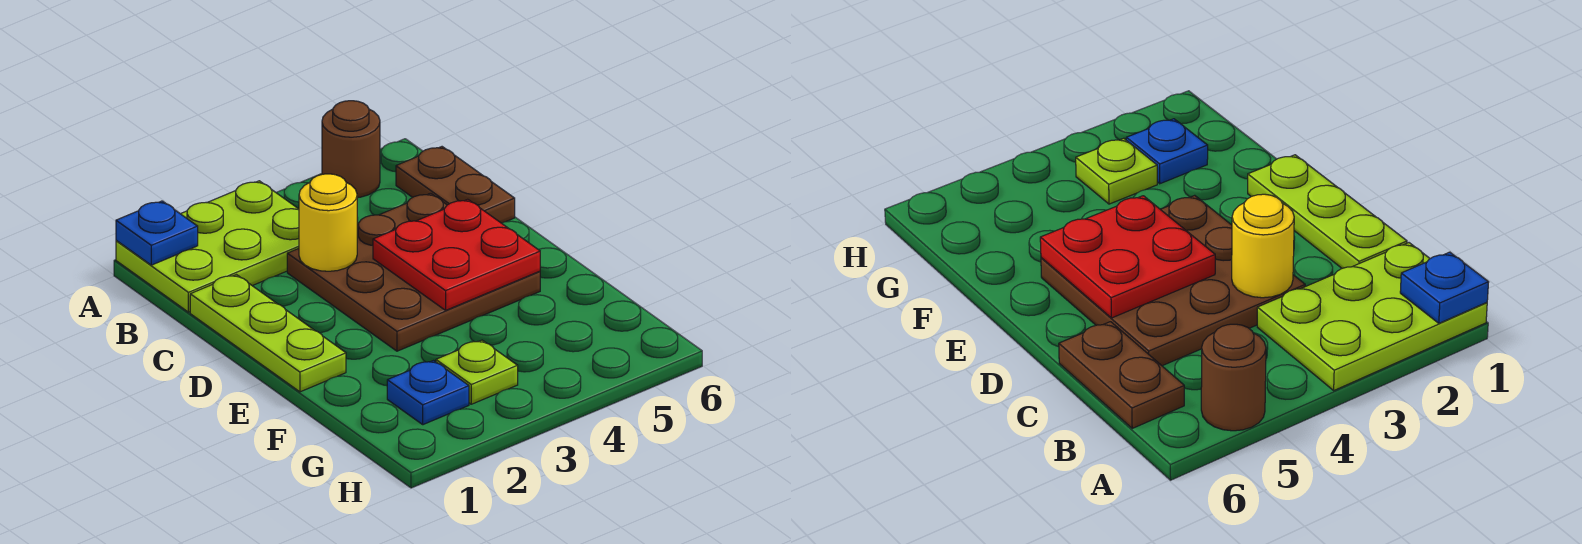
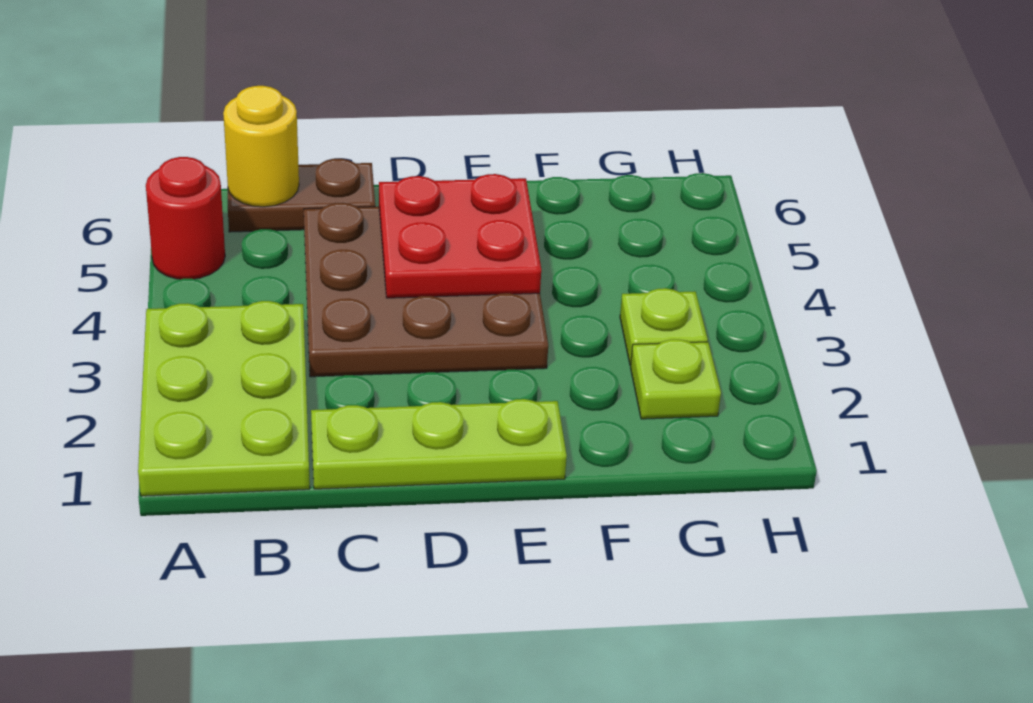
blue plate A1 level 2 -> none
brown round brick A5 level 1 -> red round brick A5 level 1
yellow round brick C3 level 2 -> yellow round brick B6 level 2
blue plate G2 level 1 -> lime plate G2 level 1

